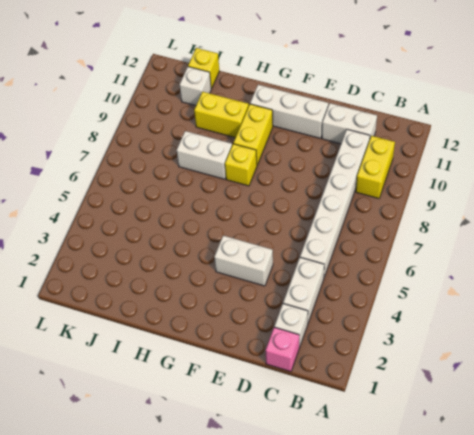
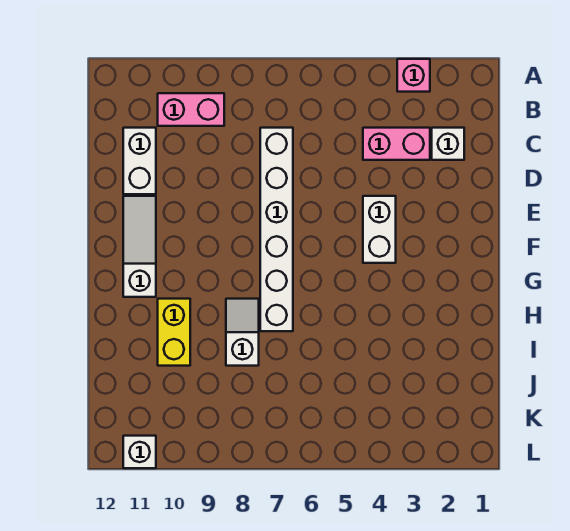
yellow brick B9:B10 level 1 -> pink brick B9:B10 level 1
pink brick C1 level 1 -> pink brick A3 level 1
white brick C3:C4 level 1 -> pink brick C3:C4 level 1
white brick C5:C10 level 1 -> white brick C7:H7 level 1
white brick E11:G11 level 1 -> white slope E11:G11 level 1 top G
yellow brick G8 level 1 -> none
yellow brick G9:G10 level 1 -> none
white brick H8:I8 level 1 -> white slope H8:I8 level 1 top I
white brick J11 level 1 -> white brick L11 level 1
yellow brick J12 level 1 -> none

